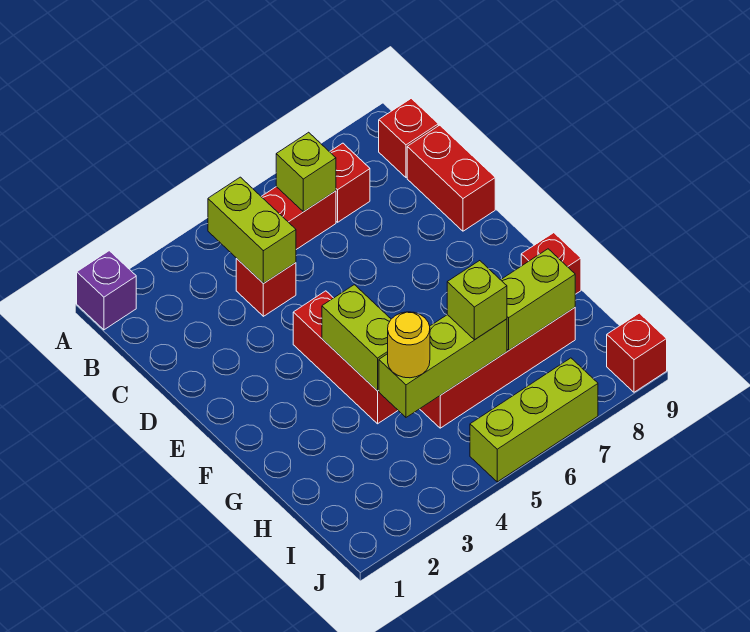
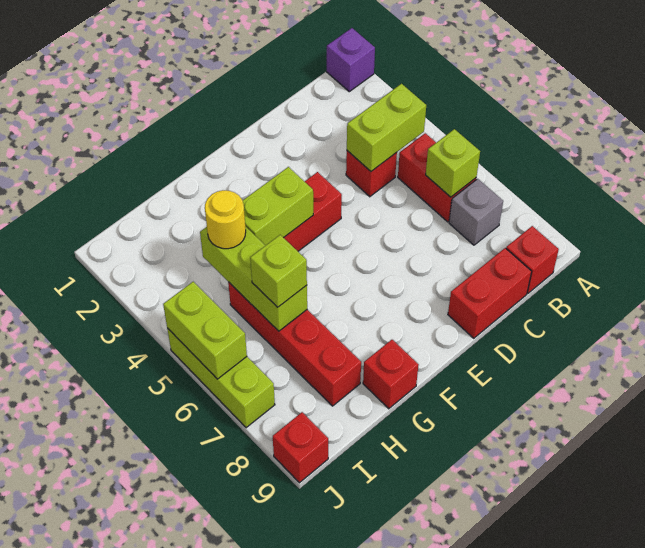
red brick B7 level 1 -> grey brick B7 level 1
lime brick H7:H8 level 2 -> lime brick J5:J6 level 2

